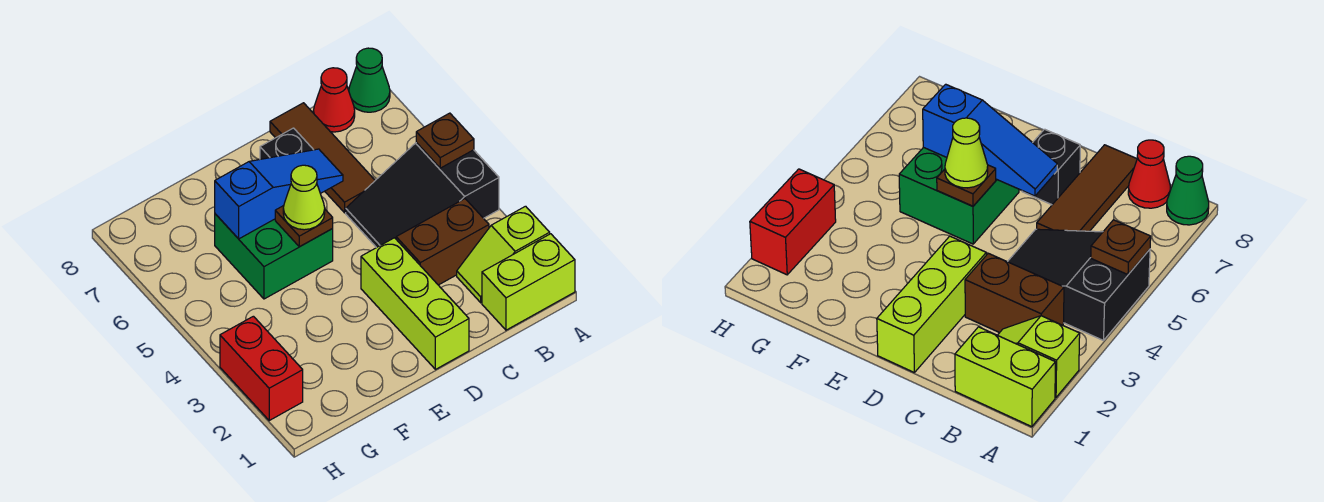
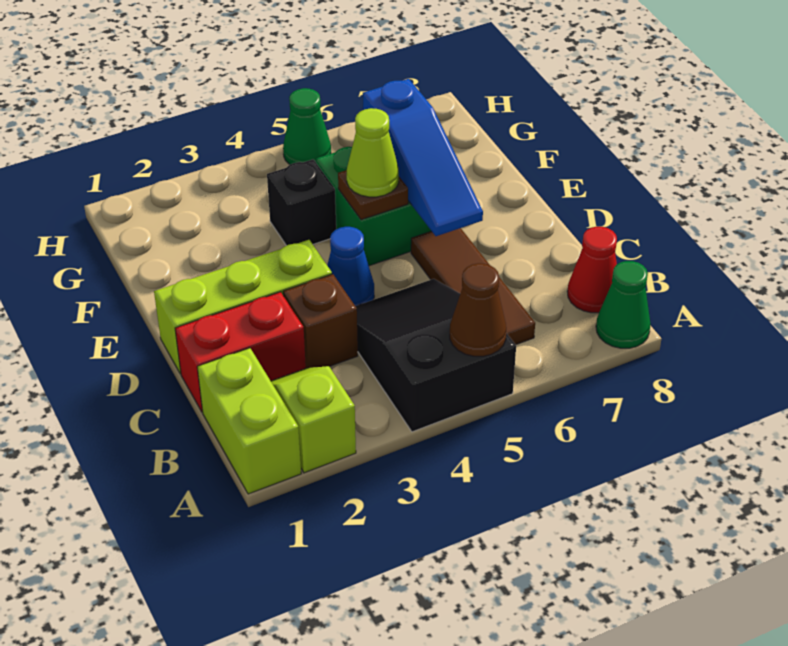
brown plate A5 level 2 -> brown cone A5 level 2
brown brick B3:C3 level 1 -> brown brick C3 level 1
brown tile C6:C8 level 1 -> brown tile B6:D6 level 1
none -> blue cone D4 level 1
black brick D7 level 1 -> black brick F4 level 1
red brick H2:H3 level 1 -> red brick C1:C2 level 1
none -> green cone H5 level 1

